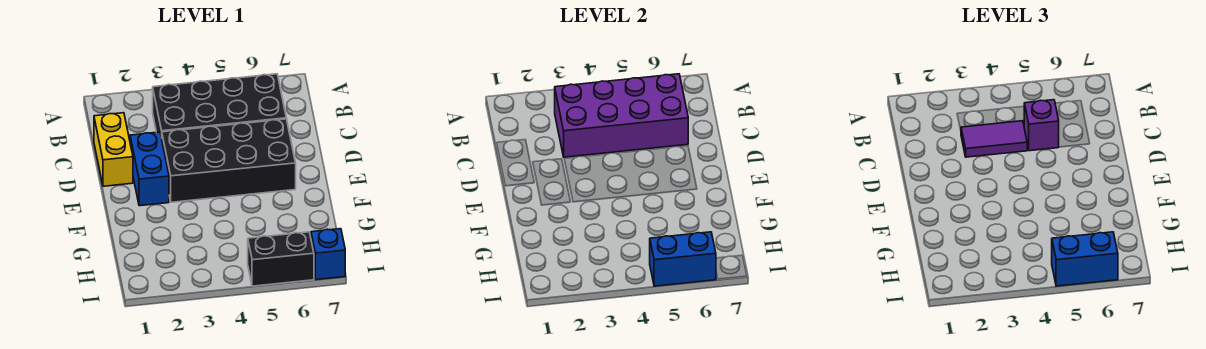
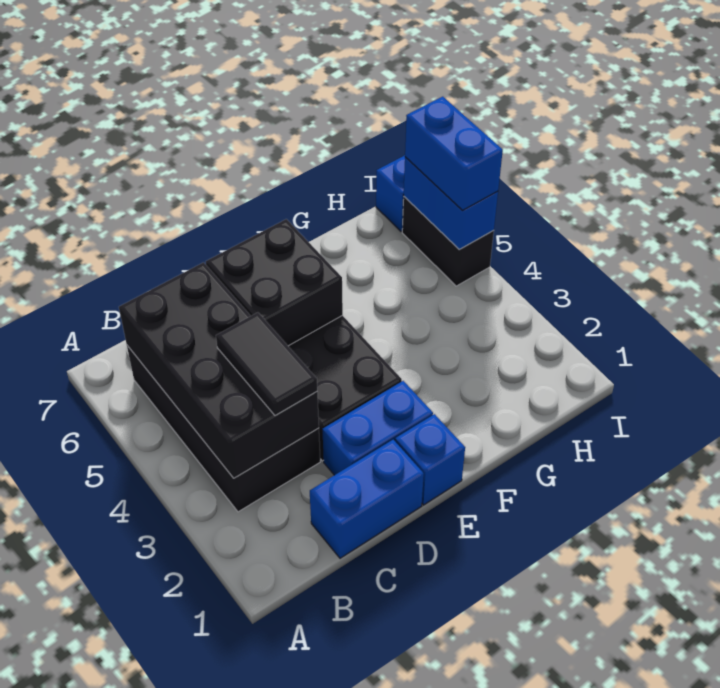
purple brick B3:C6 level 2 -> black brick B3:C6 level 2
yellow brick C1:D1 level 1 -> blue brick C1:D1 level 1
purple tile C3:C4 level 3 -> black tile C3:C4 level 3
purple brick C5 level 3 -> none
none -> black brick D5:E6 level 2
none -> blue brick E1 level 1

